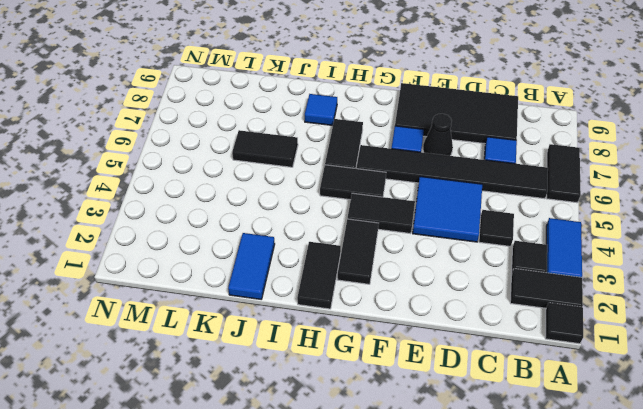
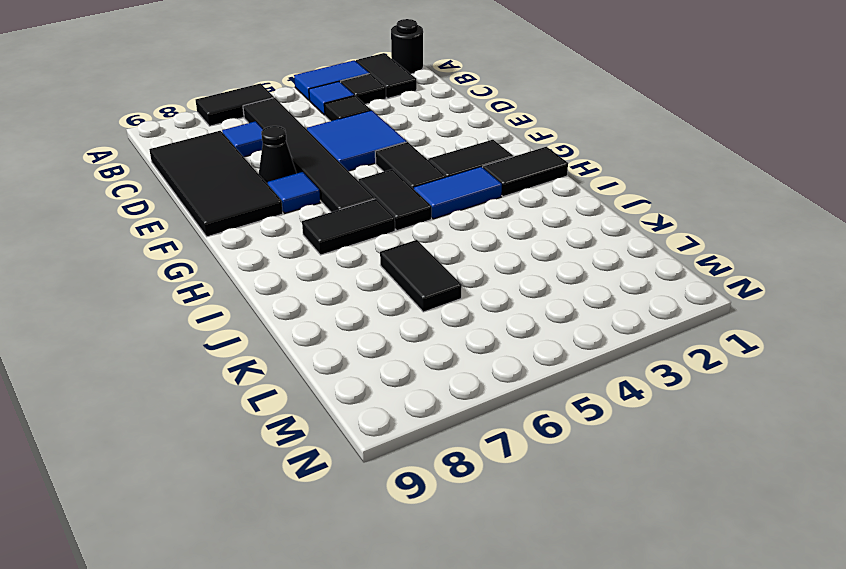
black tile A1 level 1 -> black round brick A1 level 1
blue tile I8 level 1 -> blue tile B4 level 1
blue tile J1:J2 level 1 -> blue tile H3:H4 level 1

